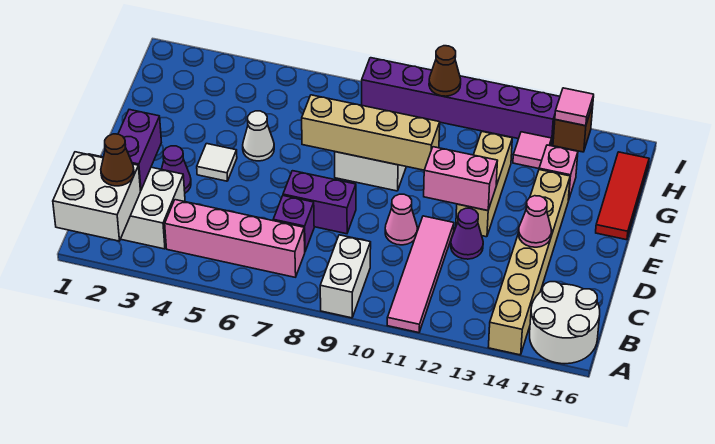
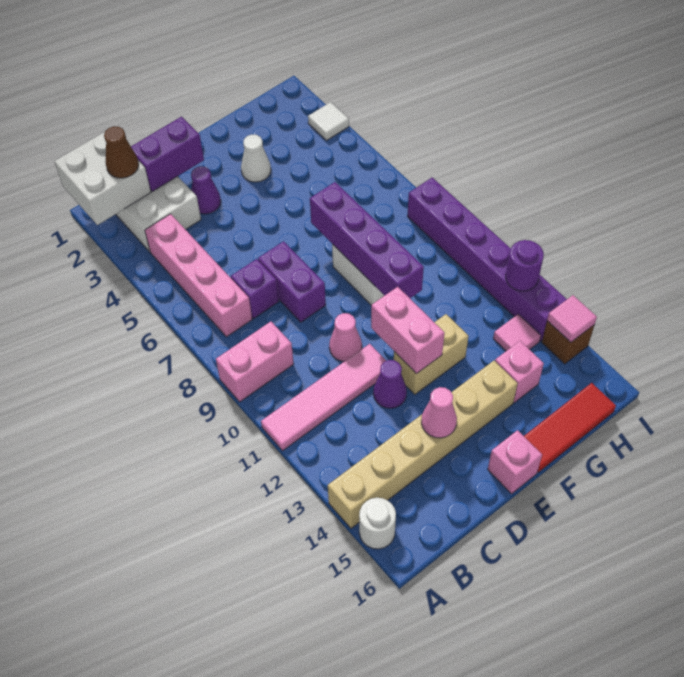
white brick A9:B9 level 1 -> pink brick A9:B9 level 1
white round brick A15:B16 level 1 -> white round brick A15 level 1
white tile E4 level 1 -> white tile I3 level 1
tan brick E12:G12 level 1 -> tan brick E12:F12 level 1
none -> pink brick E16 level 1
white cone F5 level 1 -> white cone F3 level 1
tan brick F7:F10 level 2 -> purple brick F7:F10 level 2
brown cone I10 level 2 -> none
none -> purple round brick I12 level 2

